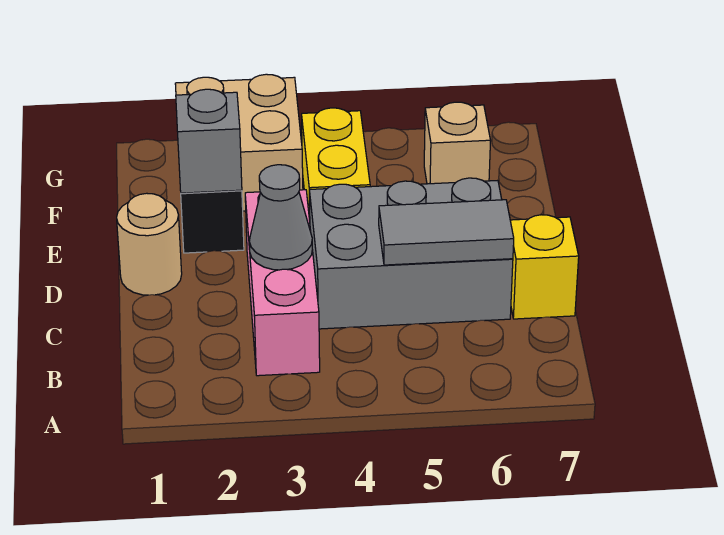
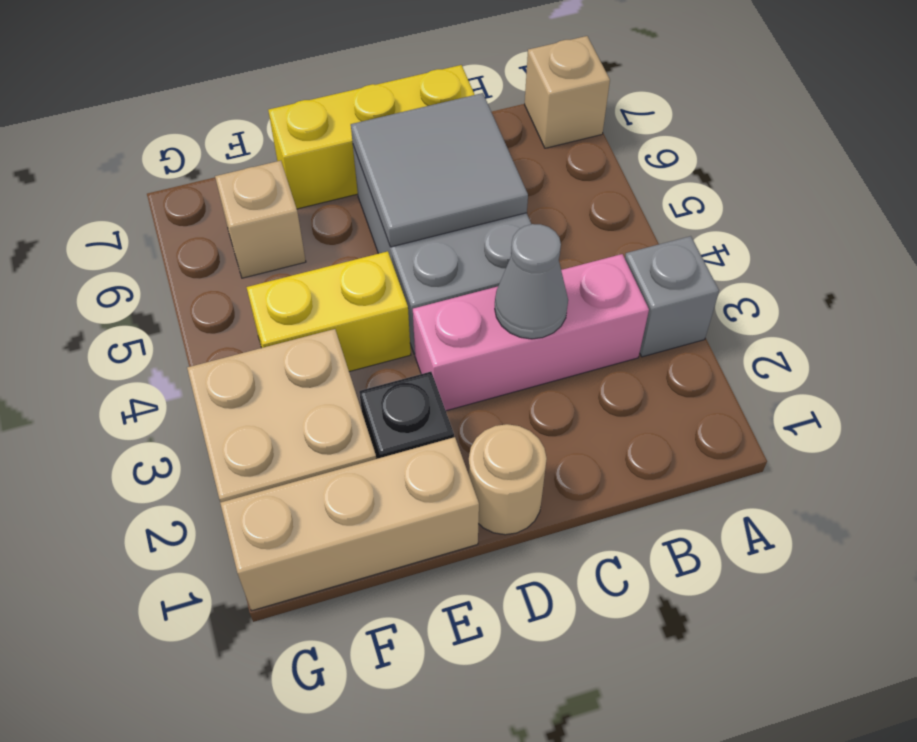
none -> tan brick A7 level 1
grey tile C5:C6 level 2 -> grey tile C5:D6 level 2
yellow brick C7 level 1 -> yellow brick C7:E7 level 1
none -> tan brick E1:G1 level 1
grey brick E2 level 2 -> grey brick A3 level 1

